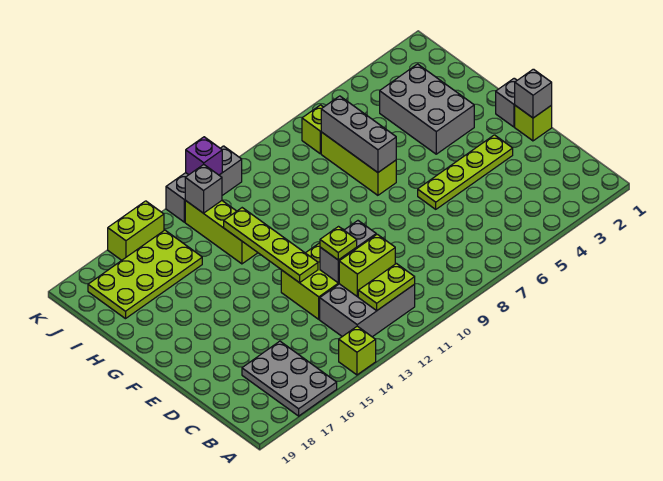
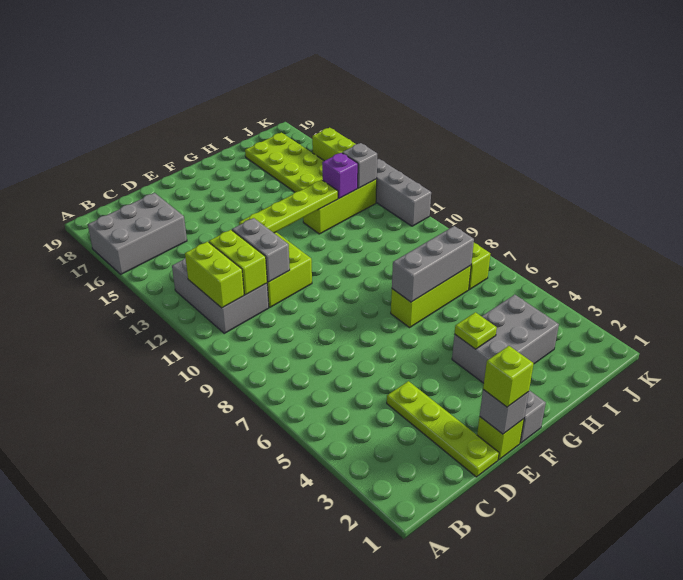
lime brick A14 level 1 -> lime brick E1 level 3
grey plate A16:C17 level 1 -> grey brick A16:C17 level 1
lime plate B11:B12 level 2 -> lime brick B11:B12 level 2
lime plate D12 level 3 -> lime plate G4 level 2
lime plate E3:E6 level 1 -> lime plate D1:D4 level 1
purple brick K12 level 2 -> purple brick I13 level 2

